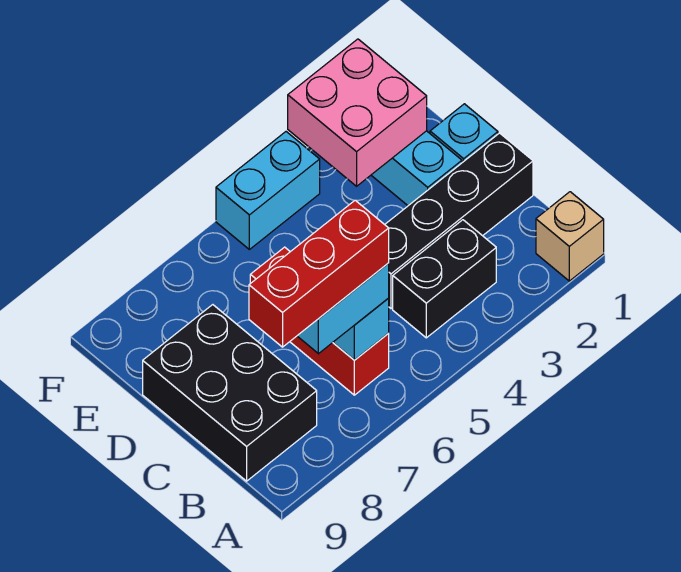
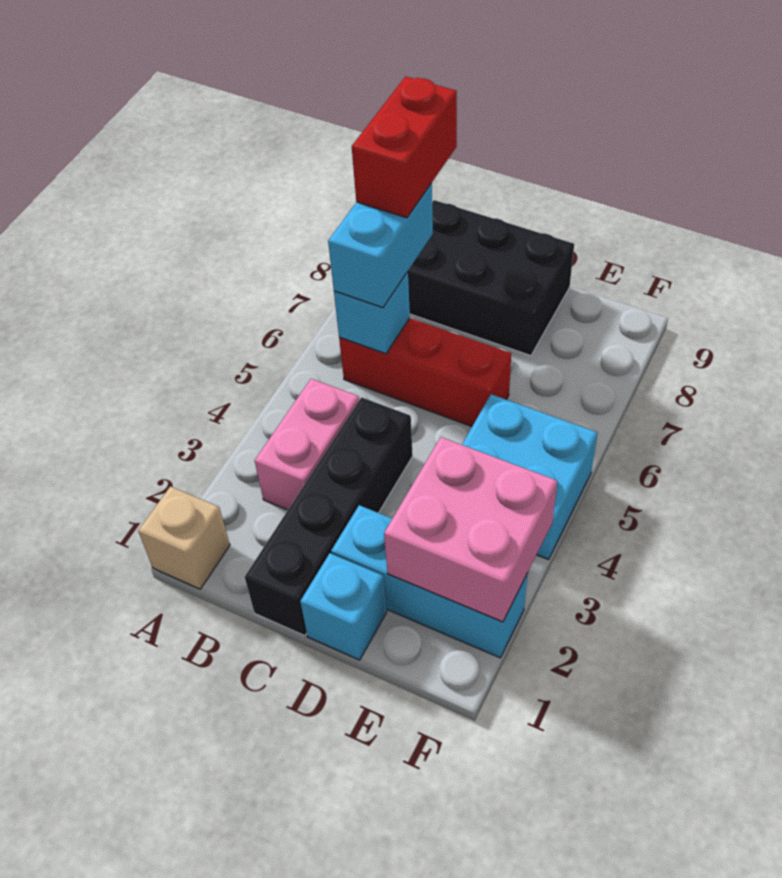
black brick B3:B4 level 1 -> pink brick B3:B4 level 1
red brick B6:B8 level 4 -> red brick B7:B8 level 4
cyan brick F4:F5 level 1 -> cyan brick E4:F5 level 1

